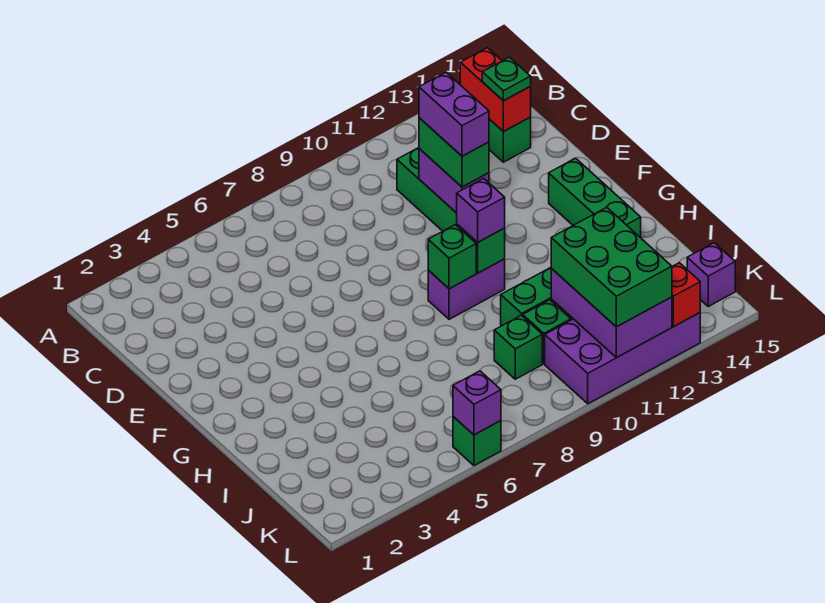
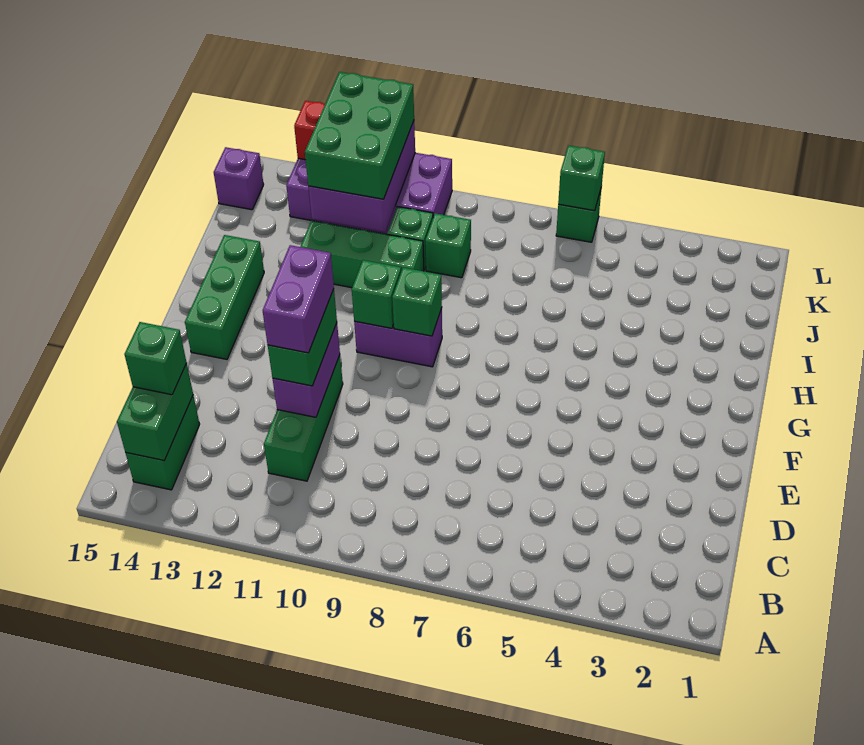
red brick B14:C14 level 2 -> green brick B14:C14 level 2
green plate C14 level 3 -> green brick C14 level 3
purple brick G10 level 3 -> none
purple brick L6 level 2 -> green brick L6 level 2

